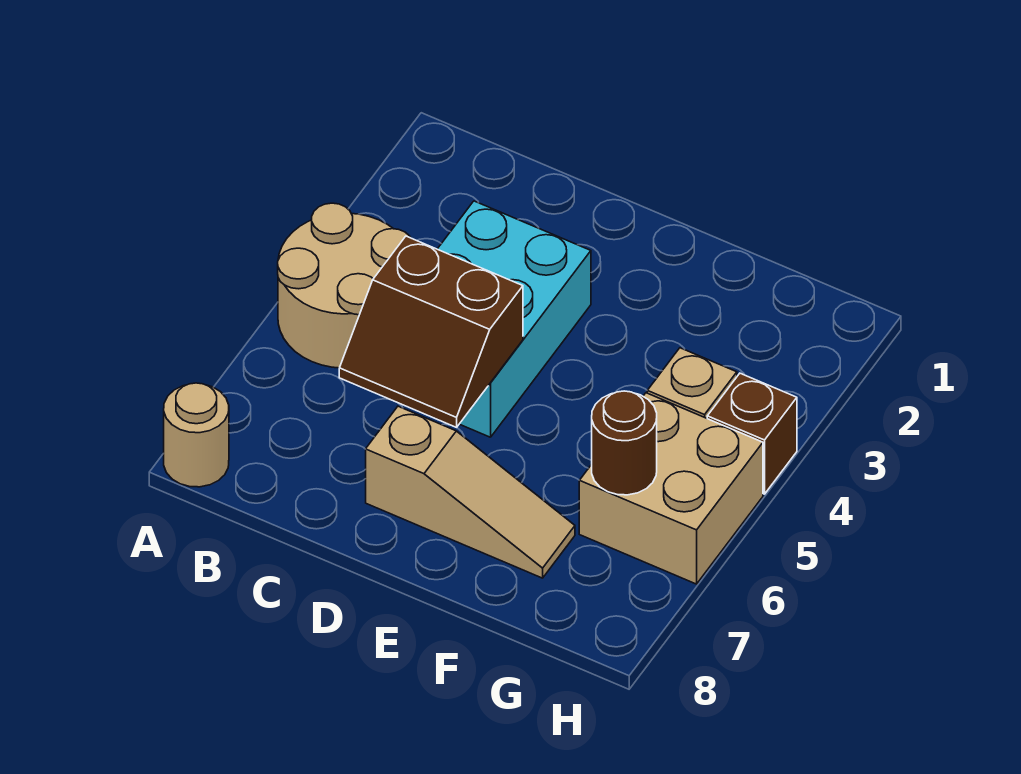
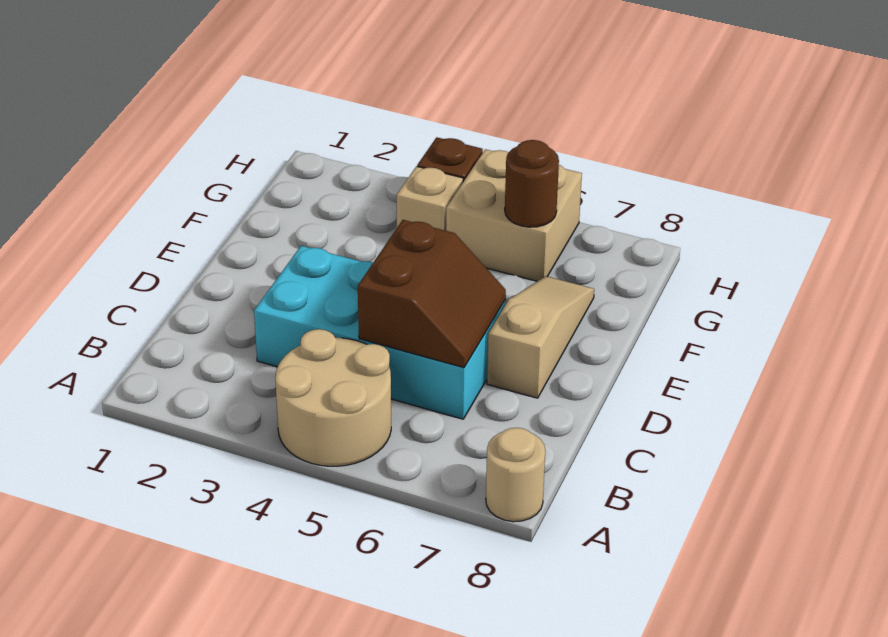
cyan brick C3:D5 level 1 -> cyan brick C3:D6 level 1

